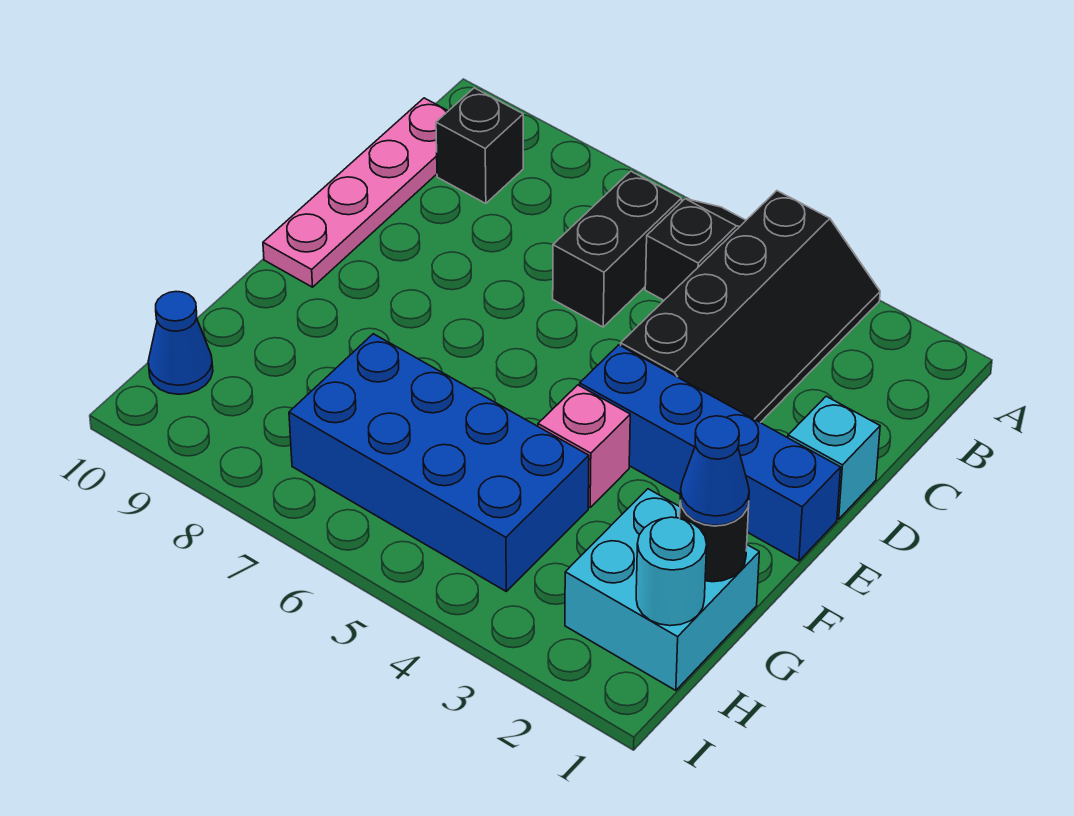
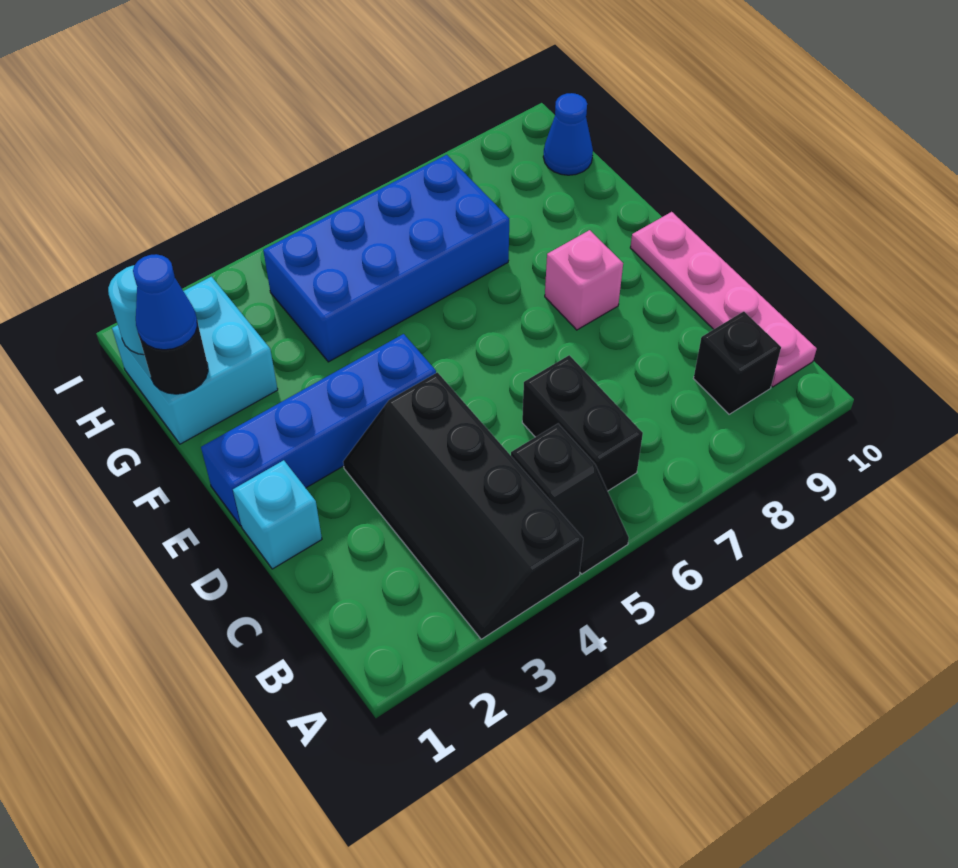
pink brick F4 level 1 -> pink brick E8 level 1

